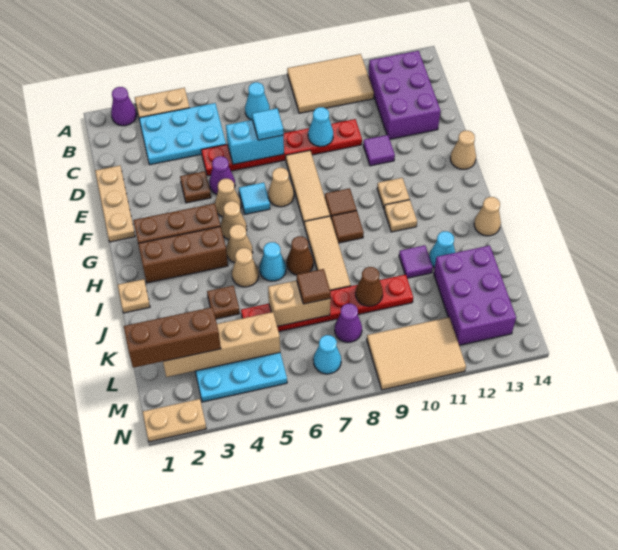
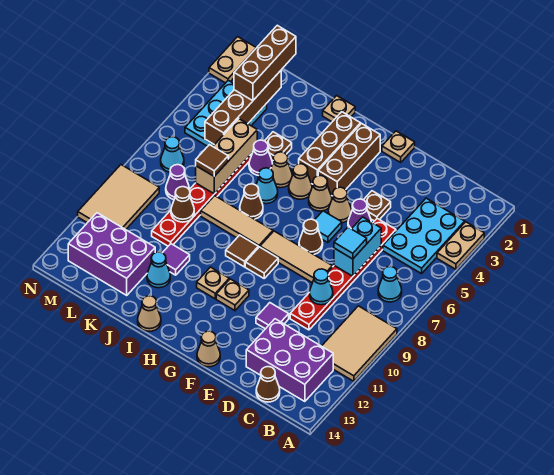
purple cone A2 level 1 -> purple cone J5 level 1
none -> brown cone C14 level 1
tan plate D1:F1 level 1 -> tan plate F1 level 1
tan cone F7 level 1 -> brown cone F7 level 1
tan brick K6:K7 level 2 -> tan brick K5:K7 level 2
tan brick L2:L5 level 2 -> brown brick L2:L5 level 2

